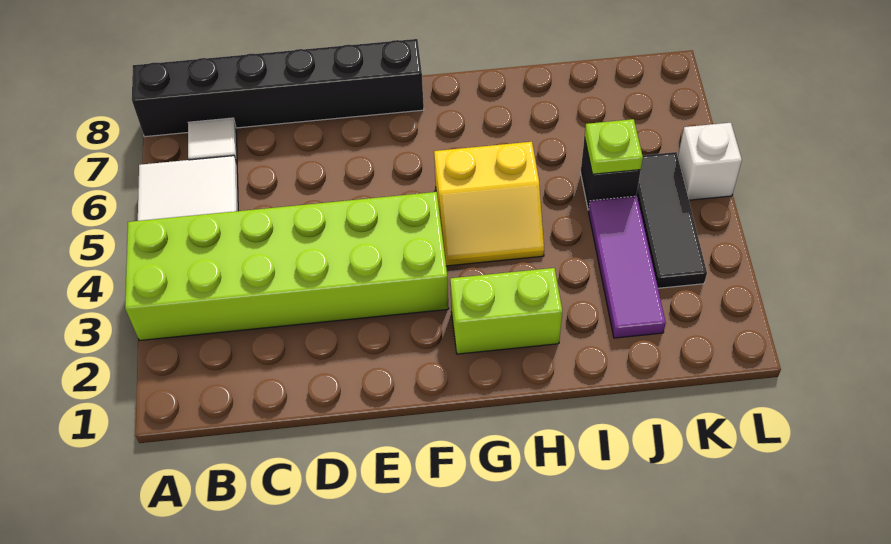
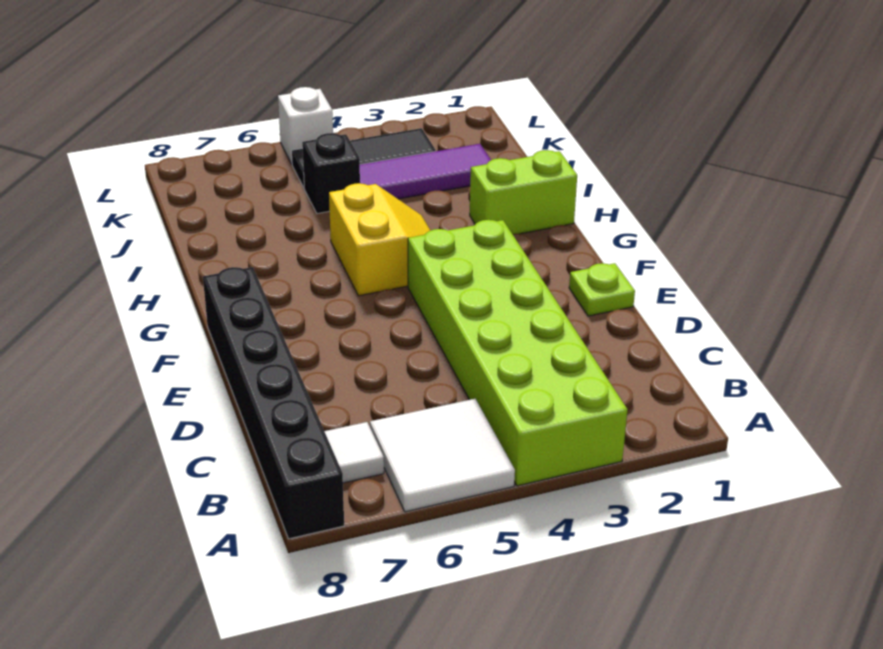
lime brick G2:H2 level 1 -> lime brick H1:H2 level 1
lime plate J5 level 2 -> lime plate E1 level 1

